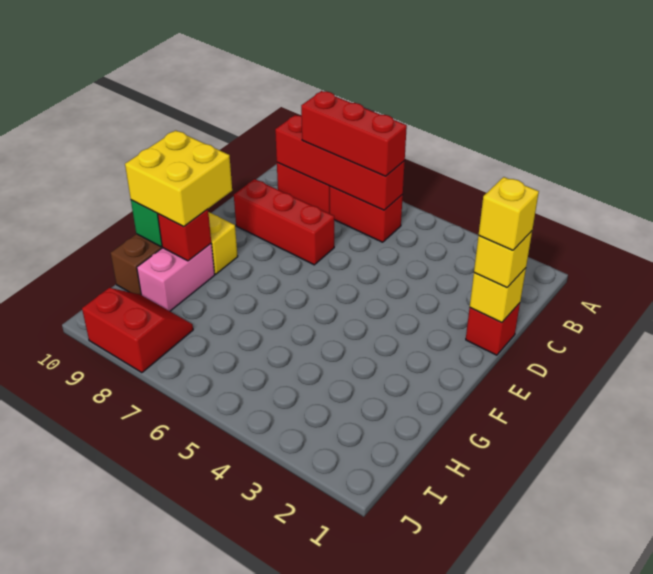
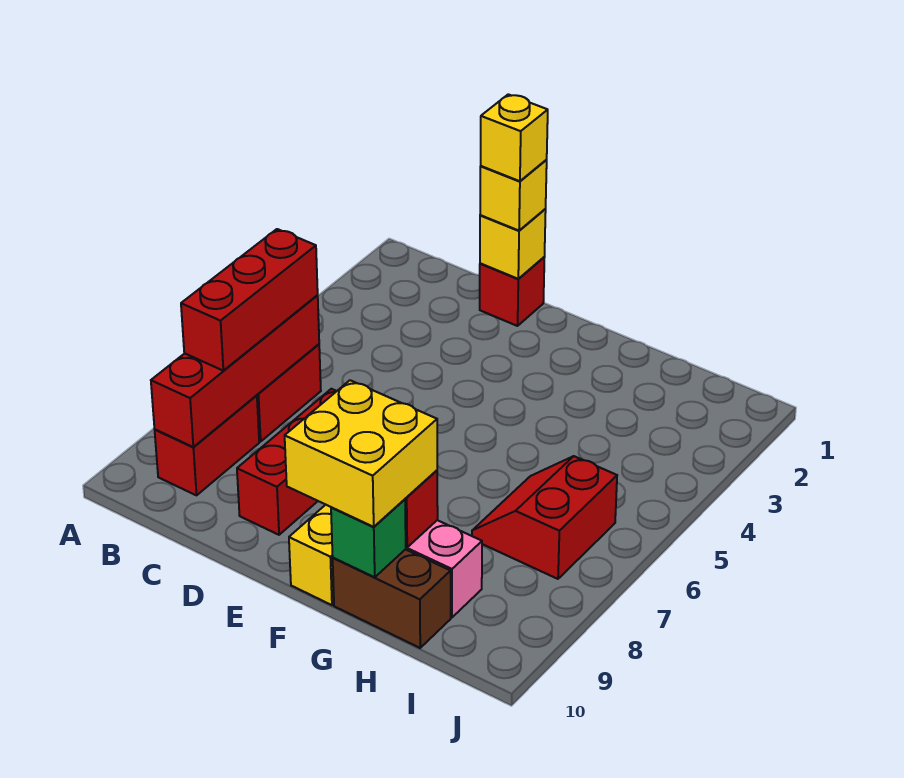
red slope I8:J9 level 1 top J -> red slope H6:I7 level 1 top I

